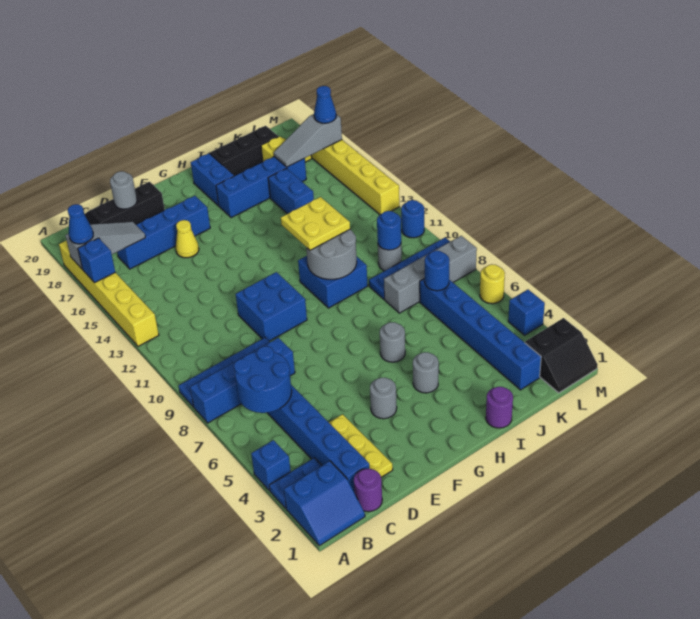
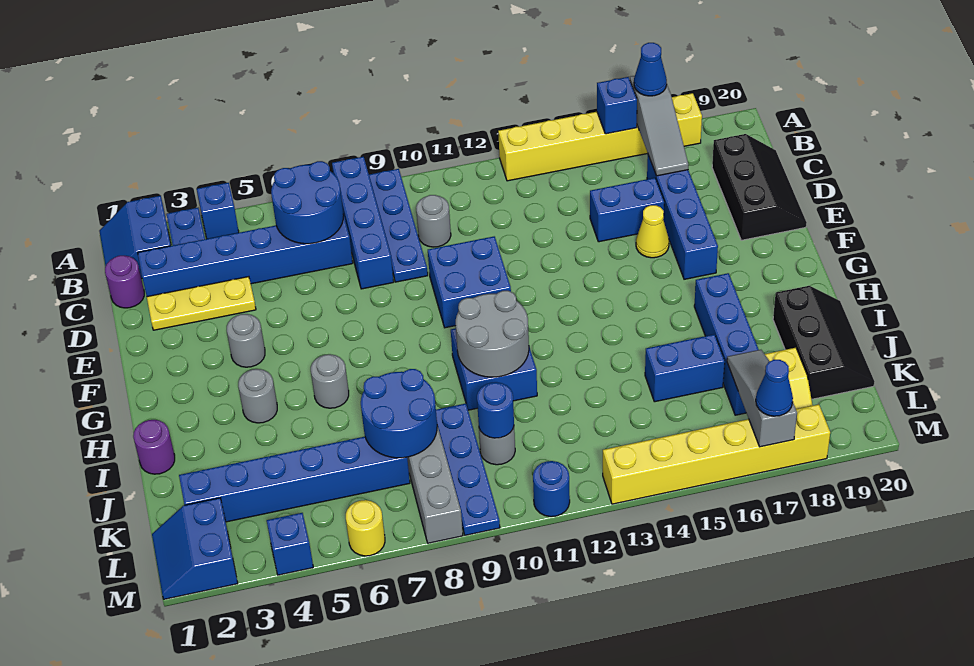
grey round brick D19 level 2 -> grey round brick C10 level 1
yellow plate H11:I12 level 3 -> none
blue brick H18:H19 level 1 -> blue brick D15:D16 level 1
blue round brick K7 level 2 -> blue round brick J7:K8 level 2
black slope L1:M2 level 1 top 2 -> blue slope L1:M2 level 1 top 2

